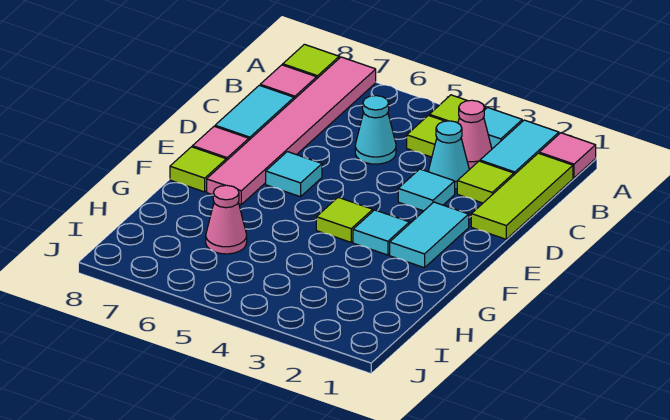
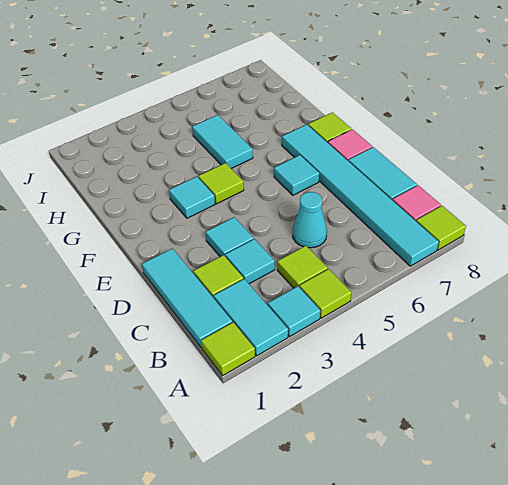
pink tile A1 level 1 -> lime tile A1 level 1
pink tile A7:F7 level 1 -> cyan tile A7:F7 level 1
lime tile B1:D1 level 1 -> cyan tile B1:D1 level 1
pink cone B3 level 1 -> none
cyan cone C3 level 1 -> cyan tile C3 level 1
cyan tile E2:F2 level 1 -> cyan tile G5:H5 level 1
pink cone H6 level 1 -> none

